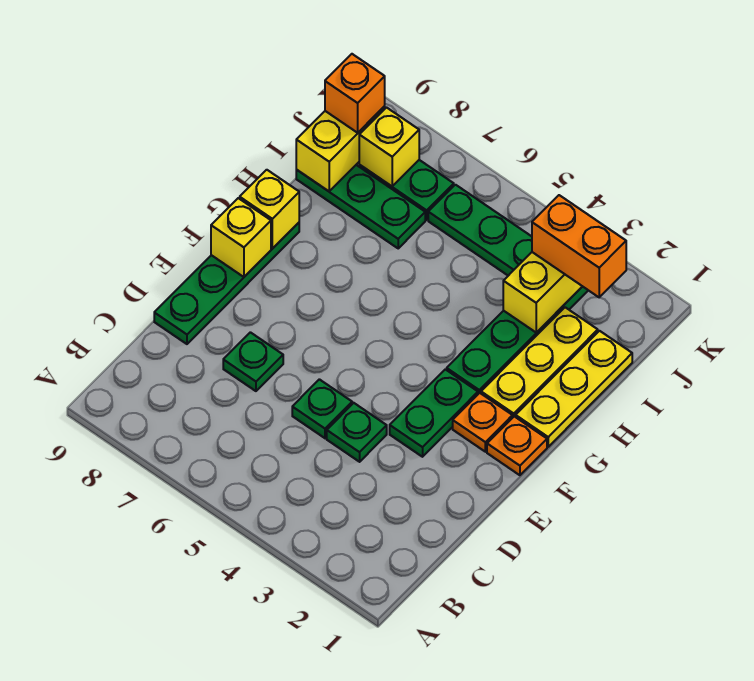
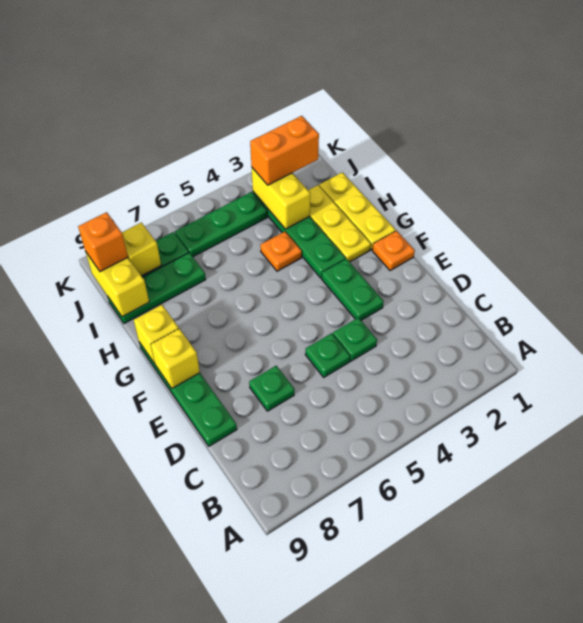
orange plate F2 level 1 -> orange plate H4 level 1

